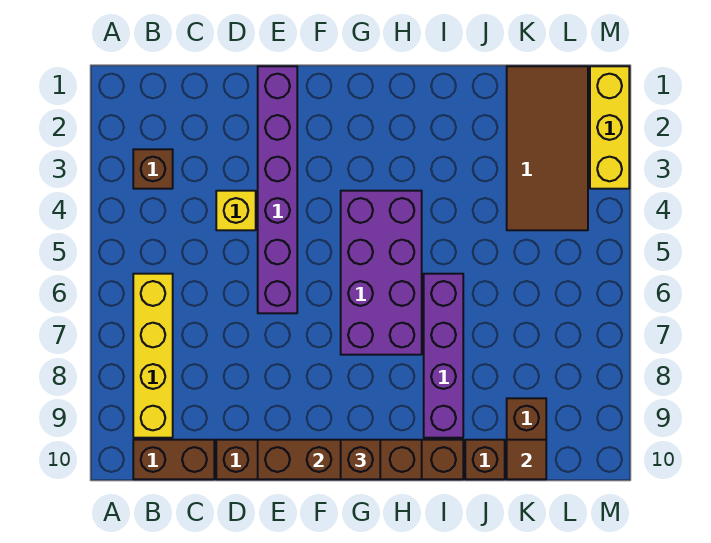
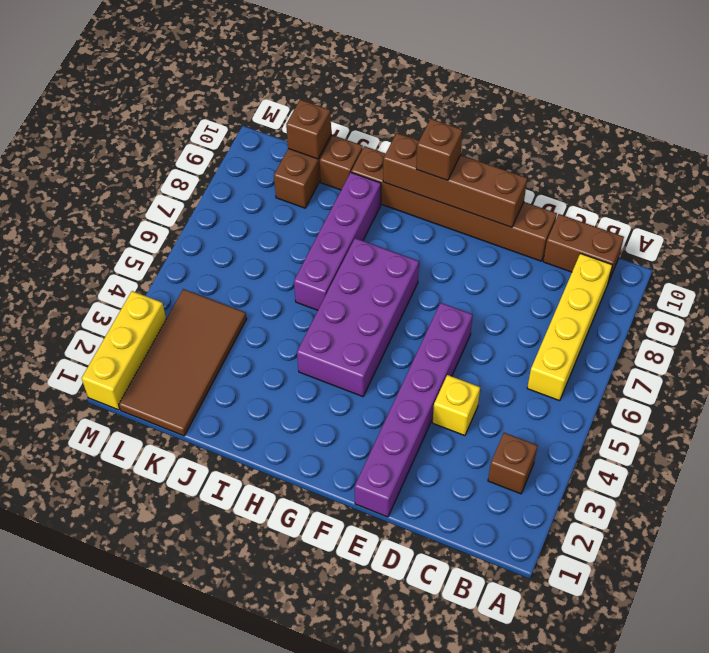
brown tile K10 level 2 -> brown brick K10 level 2

